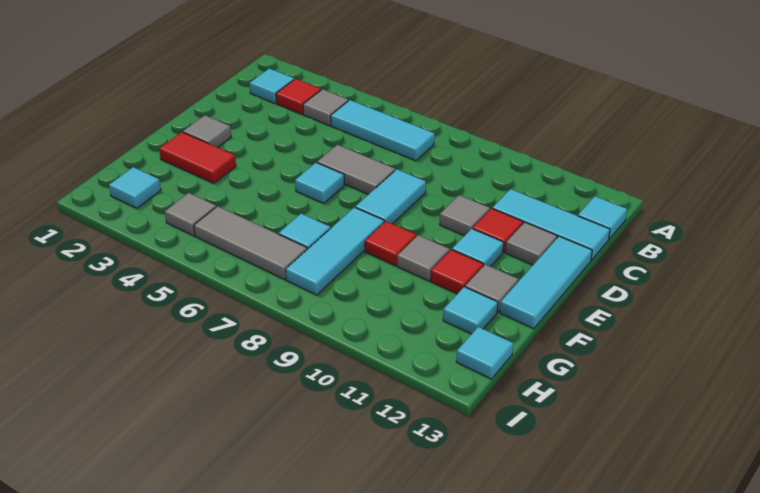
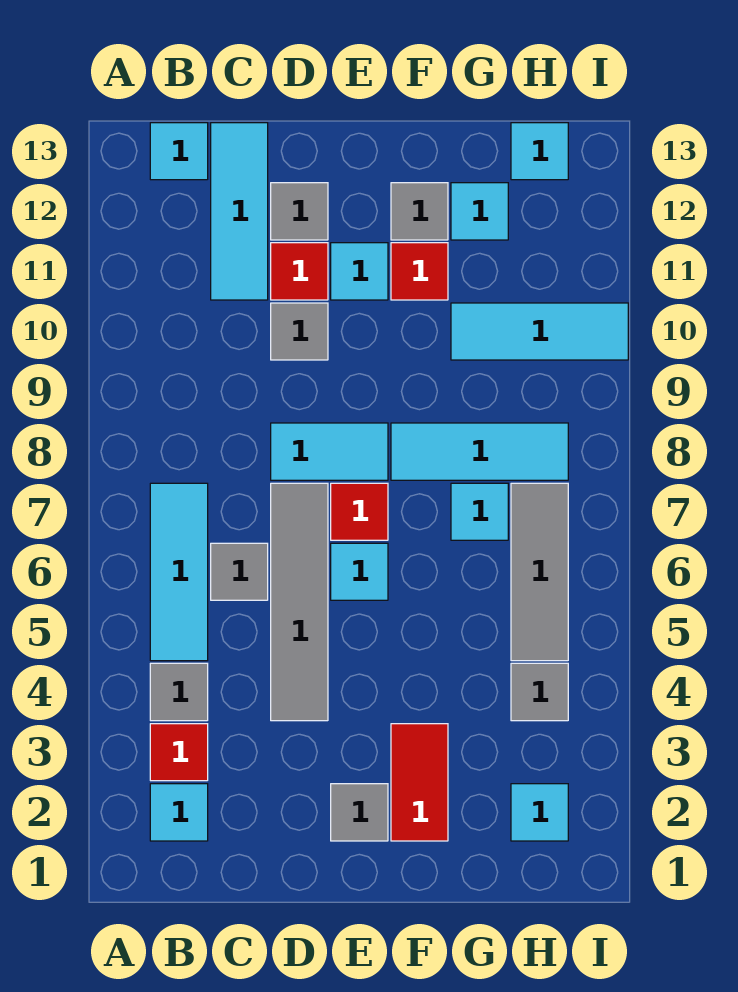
grey tile D6:D7 level 1 -> grey tile D4:D7 level 1
cyan tile D13:F13 level 1 -> cyan tile G10:I10 level 1
red tile F9 level 1 -> red tile E7 level 1
grey tile F10 level 1 -> grey tile C6 level 1

